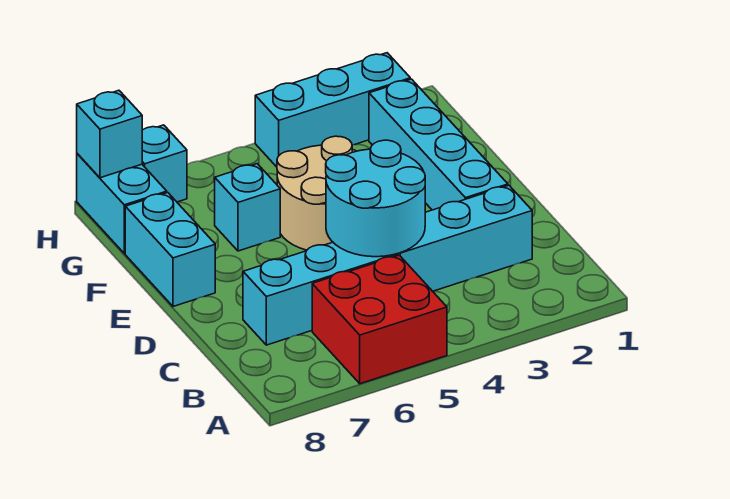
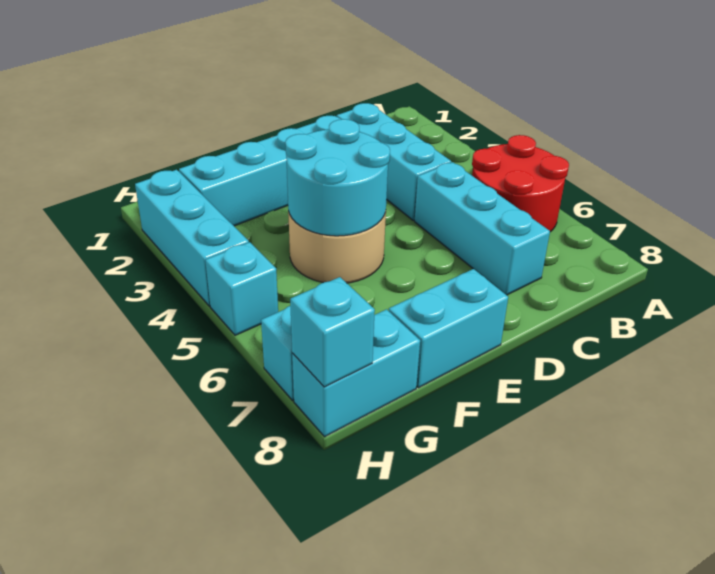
red brick A5:B6 level 1 -> red round brick A5:B6 level 1
cyan round brick C4:D5 level 2 -> cyan round brick E4:F5 level 2
cyan brick F6 level 1 -> cyan brick H5 level 1

